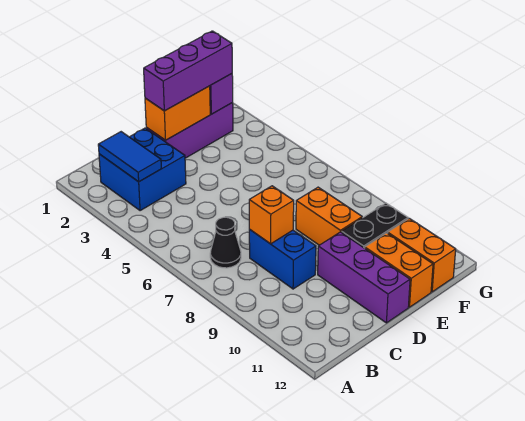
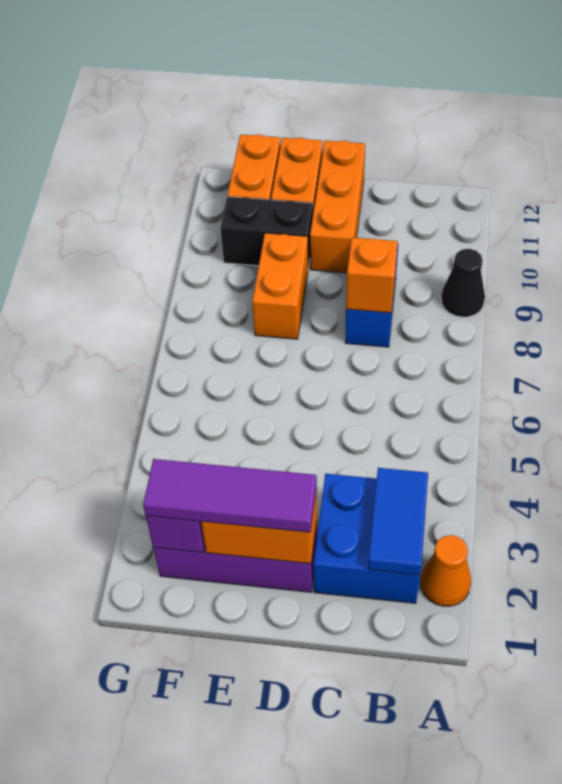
none -> orange cone A2 level 1
black cone B7 level 1 -> black cone A9 level 1
purple brick D2:F2 level 3 -> purple tile D2:F2 level 3
purple brick D10:D12 level 1 -> orange brick D10:D12 level 1

